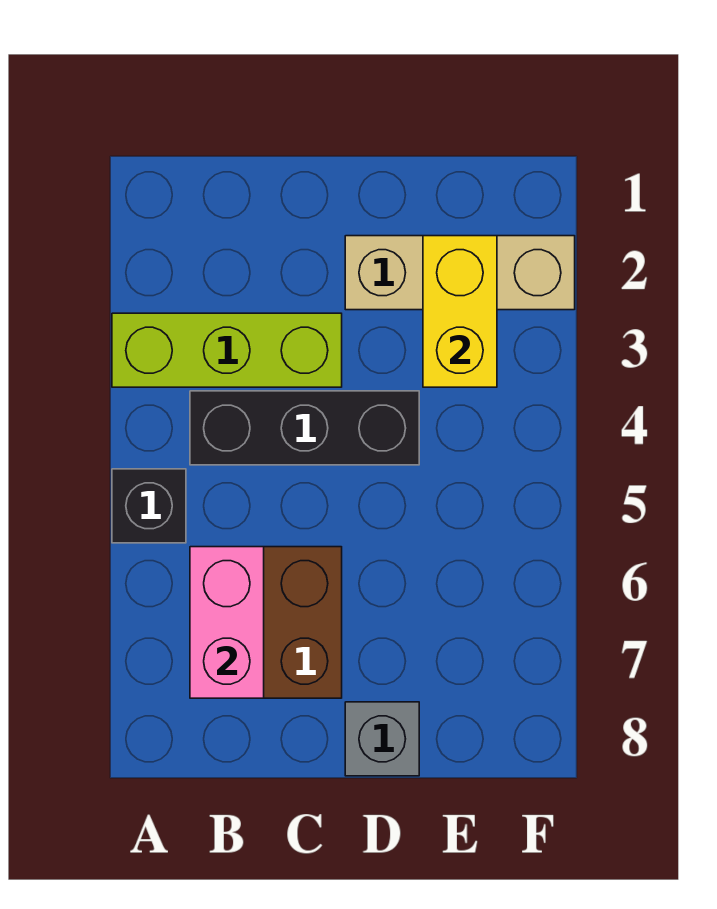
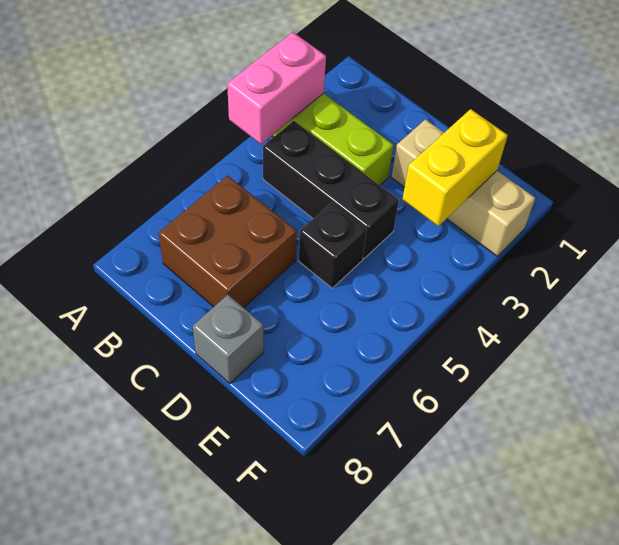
black brick A5 level 1 -> black brick D5 level 1
pink brick B6:B7 level 2 -> pink brick A3:A4 level 2

